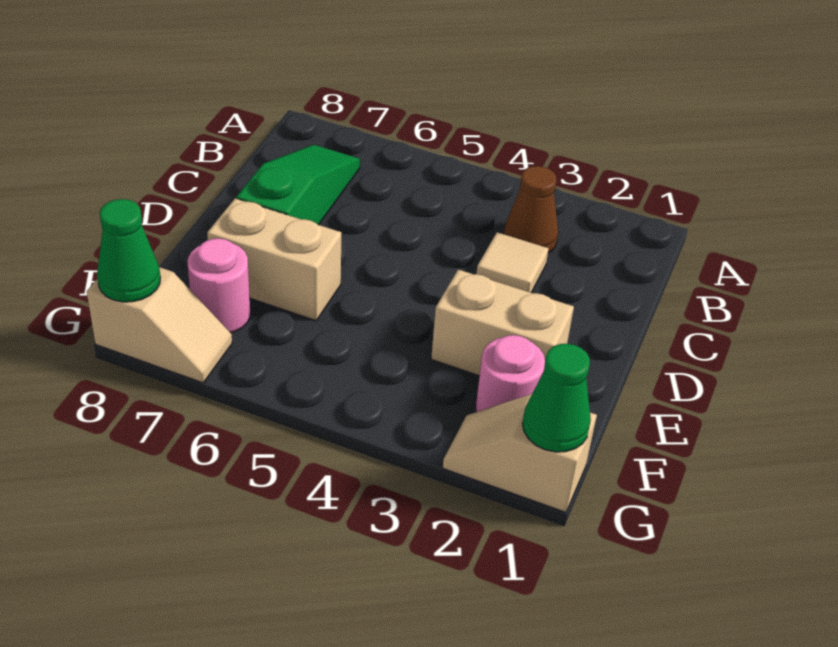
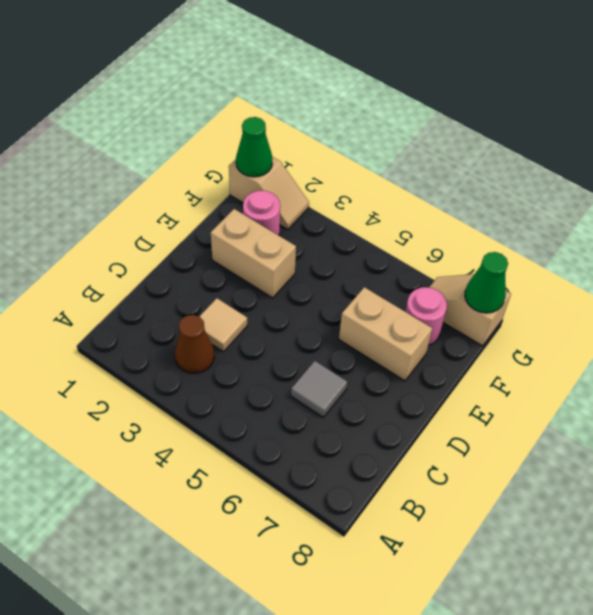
green slope B7:D7 level 1 top D -> none
none -> grey tile C6 level 1

